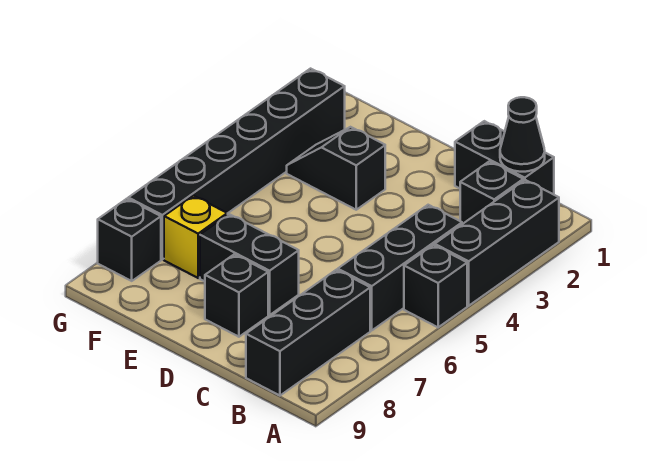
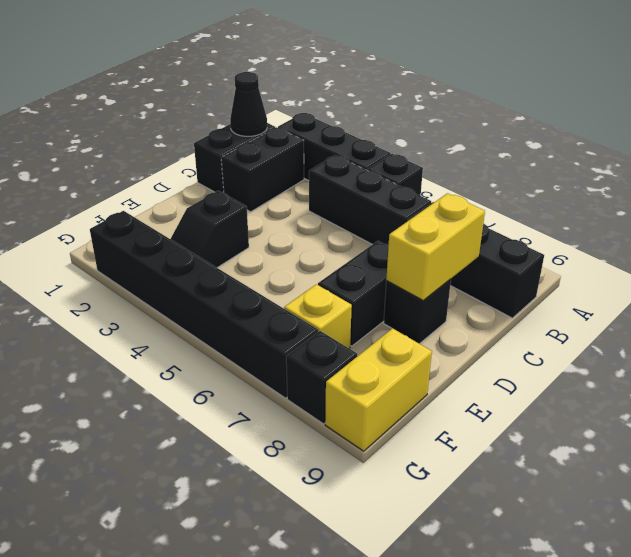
black brick B2 level 1 -> black brick B2:C2 level 1
none -> yellow brick C8:D8 level 2
none -> yellow brick F9:G9 level 1

